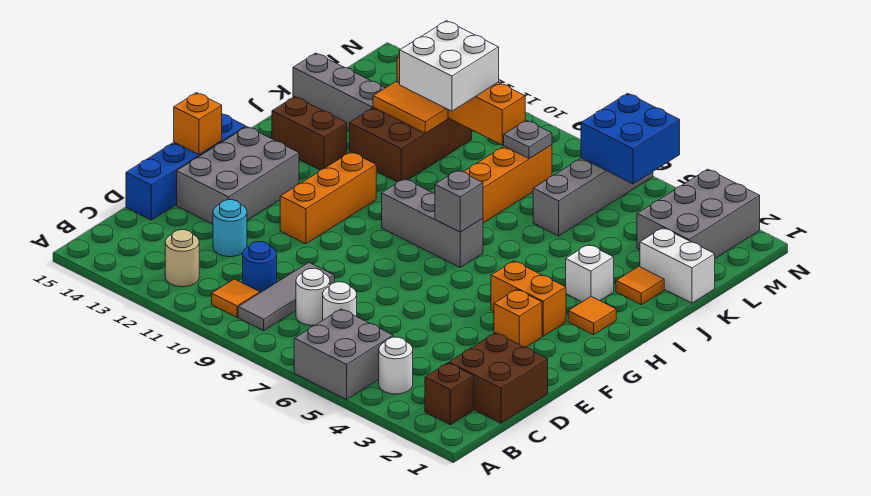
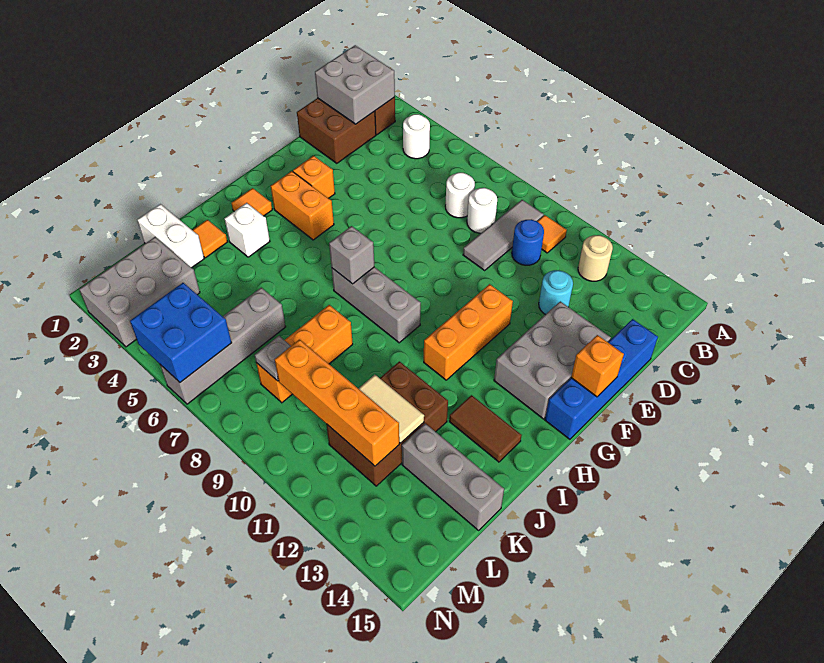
grey brick A5:B6 level 1 -> grey brick B1:C2 level 2
brown brick I13:I14 level 1 -> brown tile I13:I14 level 1
white brick K10:L11 level 3 -> none
orange tile K11:K12 level 2 -> tan tile K11:K12 level 2

